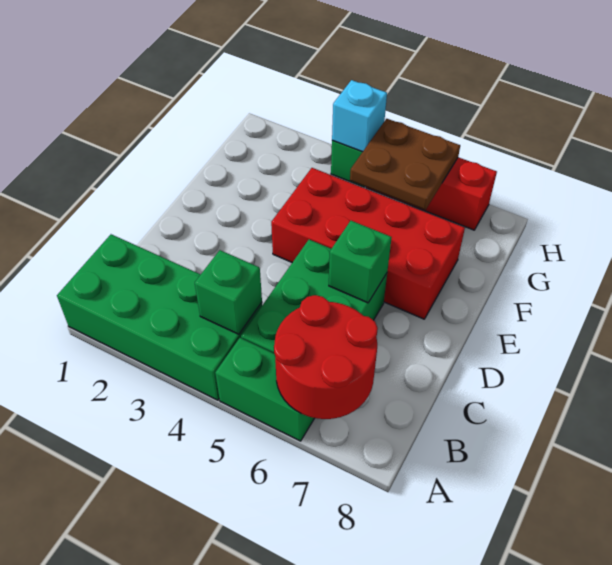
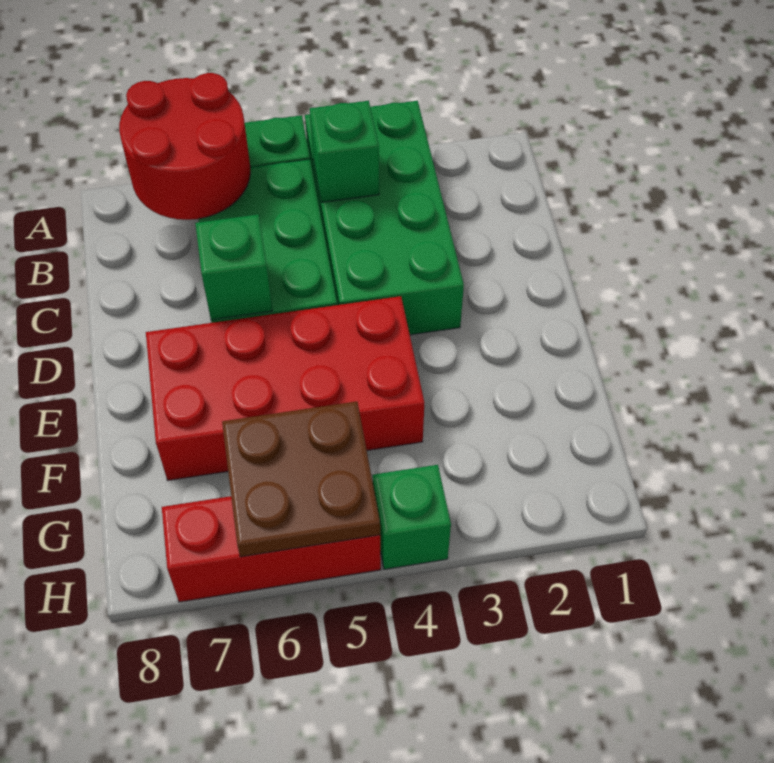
green brick A1:B4 level 1 -> green brick A3:D4 level 1
cyan brick H4 level 2 -> none

